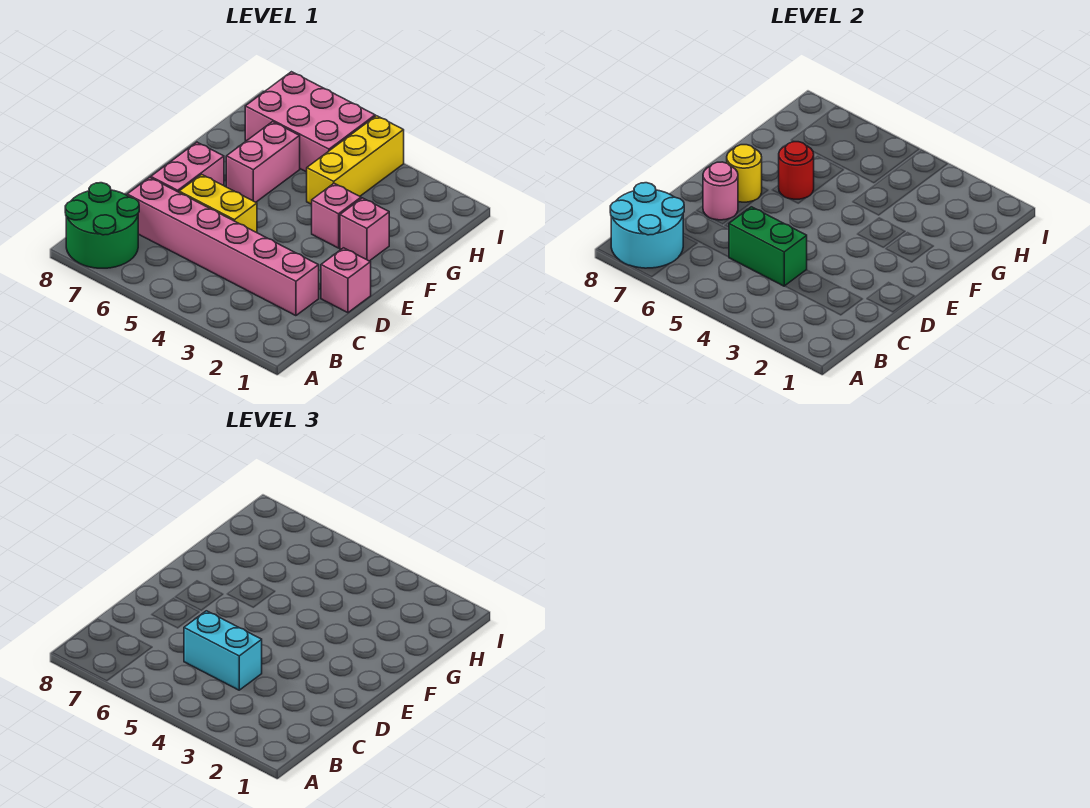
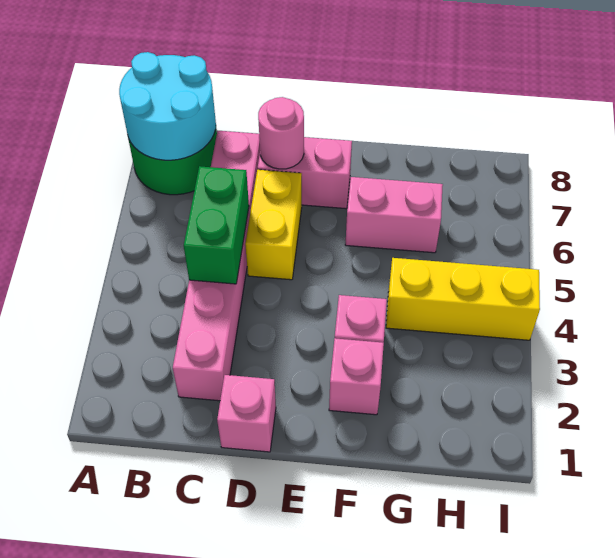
cyan brick C4:C5 level 3 -> none
yellow round brick E7 level 2 -> none
red round brick F6 level 2 -> none
pink brick H5:I7 level 1 -> none

